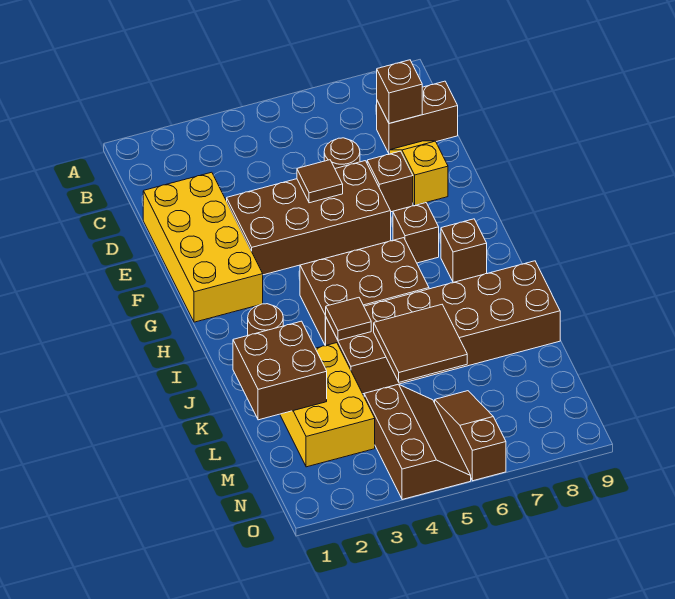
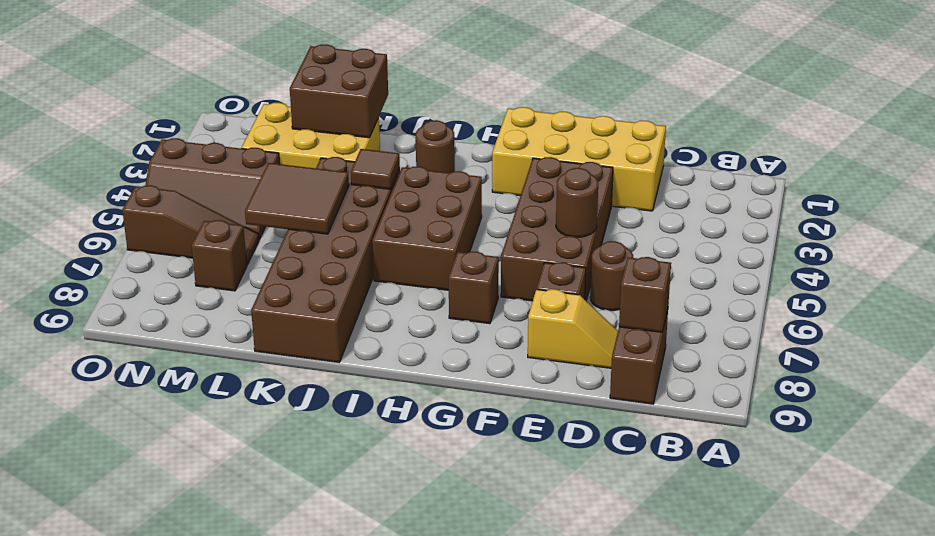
brown tile E5 level 2 -> brown round brick E5 level 2
brown brick H8 level 1 -> brown brick M7 level 1

